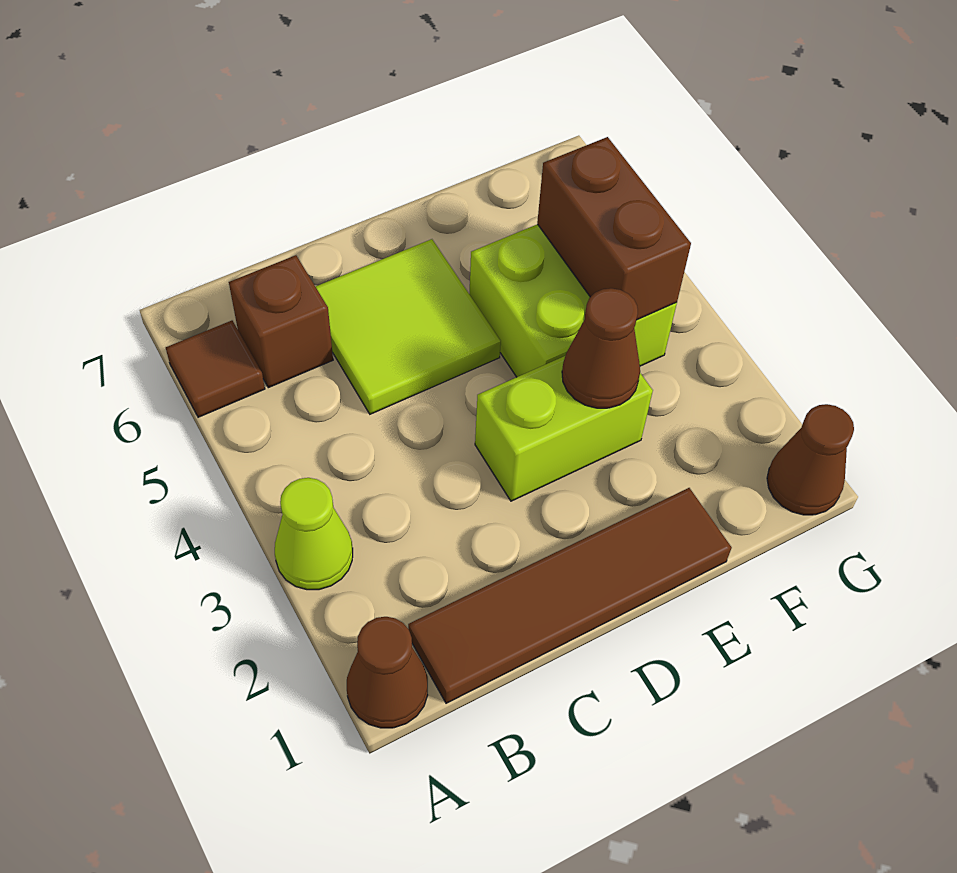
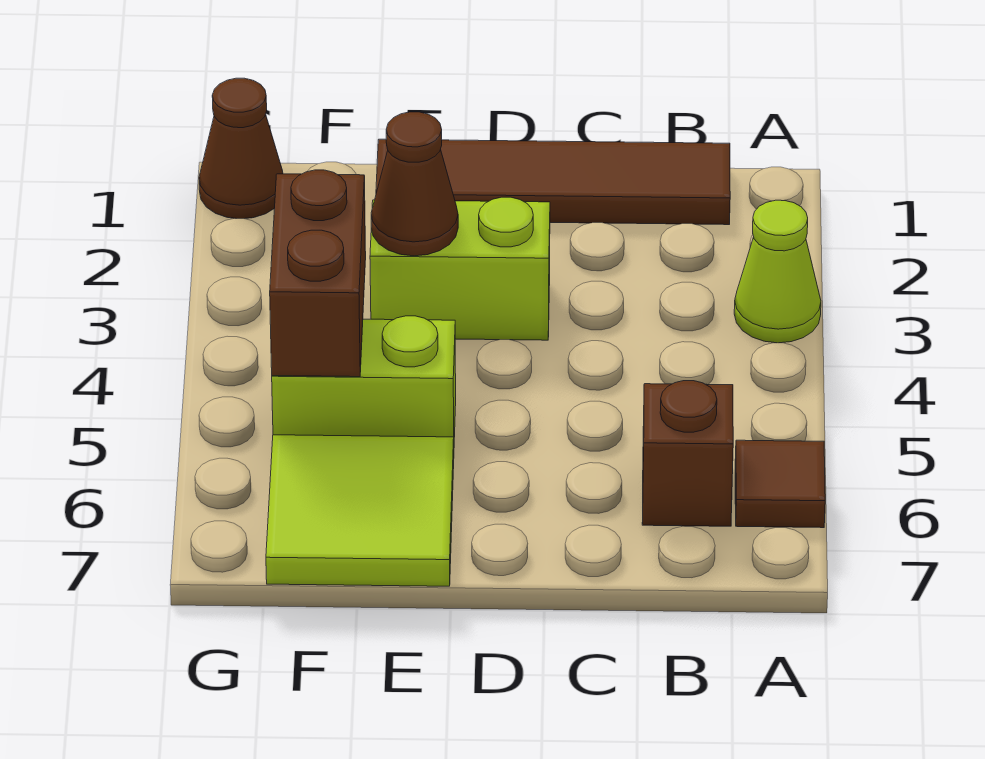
brown cone A1 level 1 -> none
lime tile C5:D6 level 1 -> lime tile E6:F7 level 1
lime brick E4:F5 level 1 -> lime brick E5:F5 level 1

